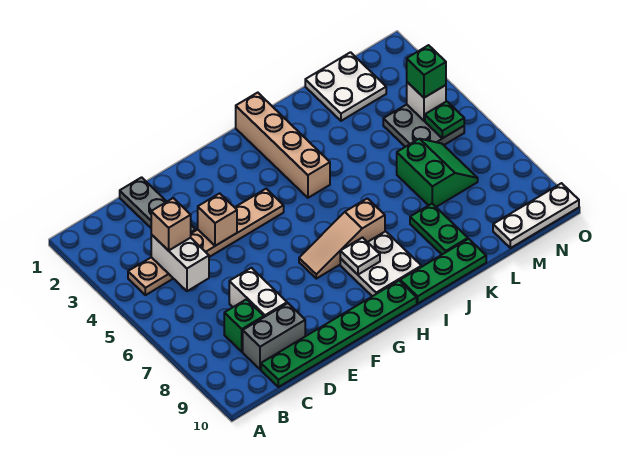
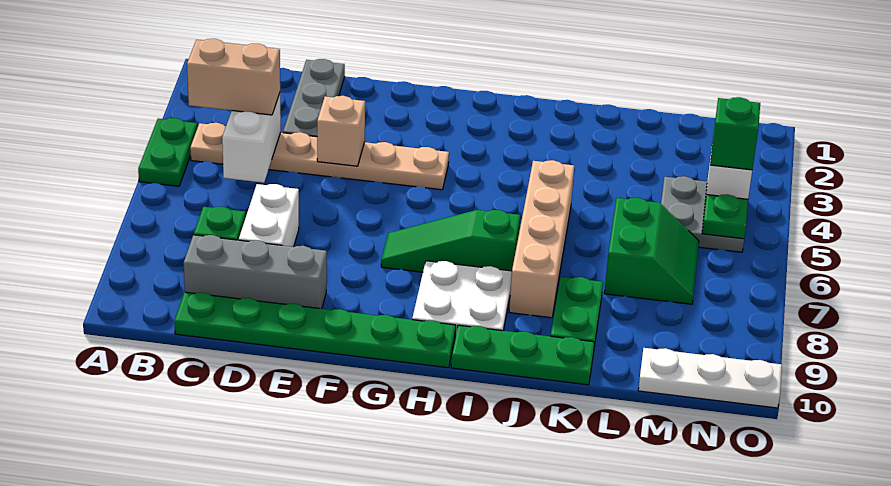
none -> green plate A4:A5 level 1
tan brick C4 level 3 -> tan brick B4:C4 level 3
grey brick C9:D9 level 1 -> grey brick C9:E9 level 1
tan slope G7:I7 level 1 top I -> green slope G7:I7 level 1 top I
white plate H8 level 2 -> none
tan brick I1:I4 level 1 -> tan brick J5:J8 level 1
white plate L1:M2 level 1 -> none

